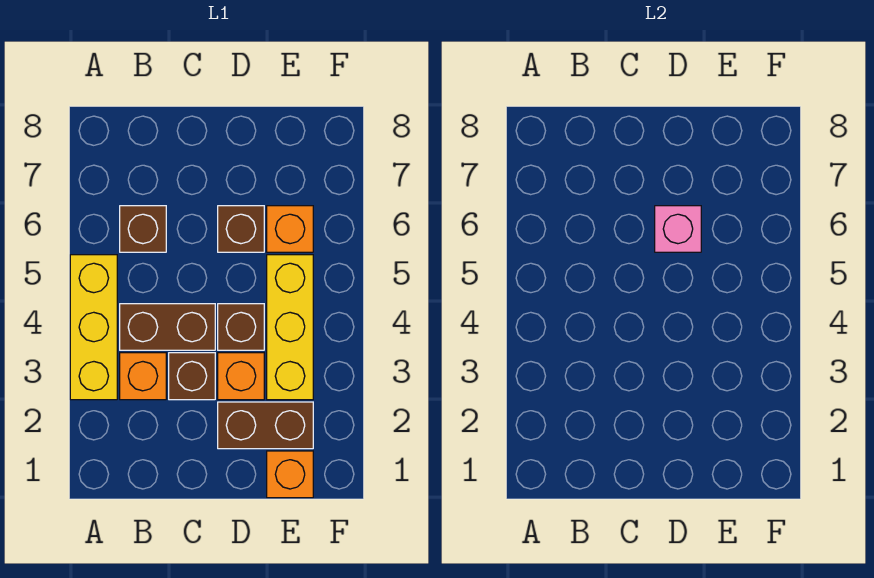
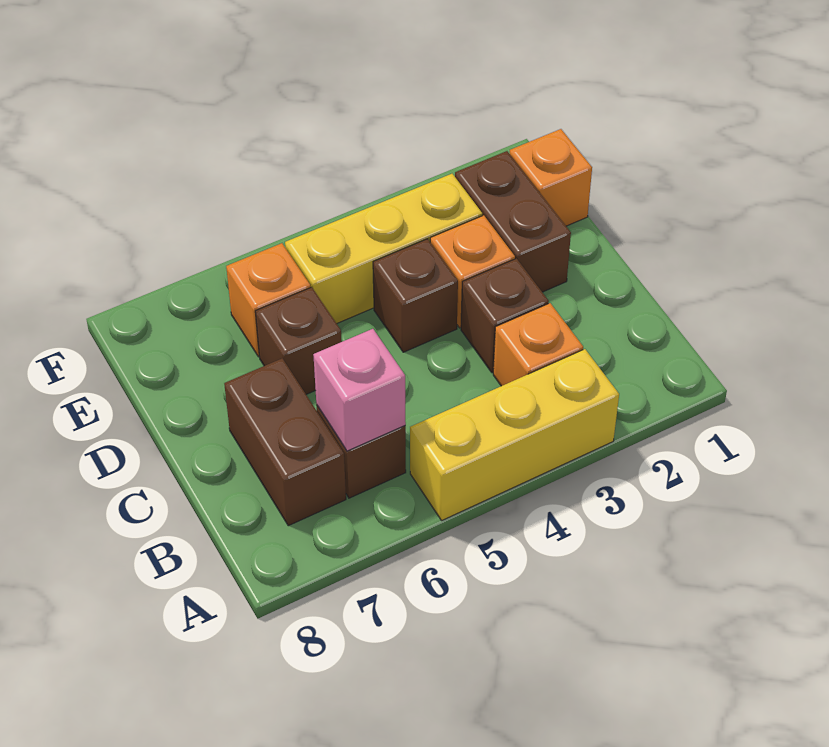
brown brick B4:C4 level 1 -> brown brick B7:C7 level 1
pink brick D6 level 2 -> pink brick B6 level 2

